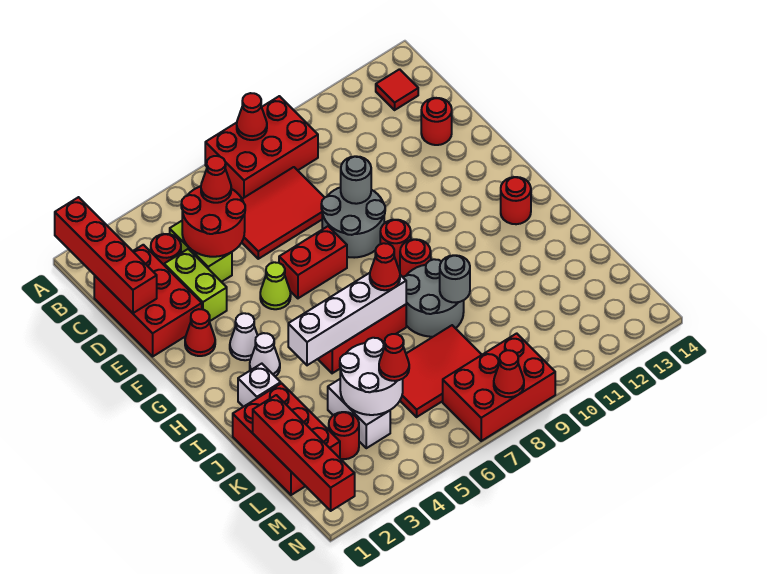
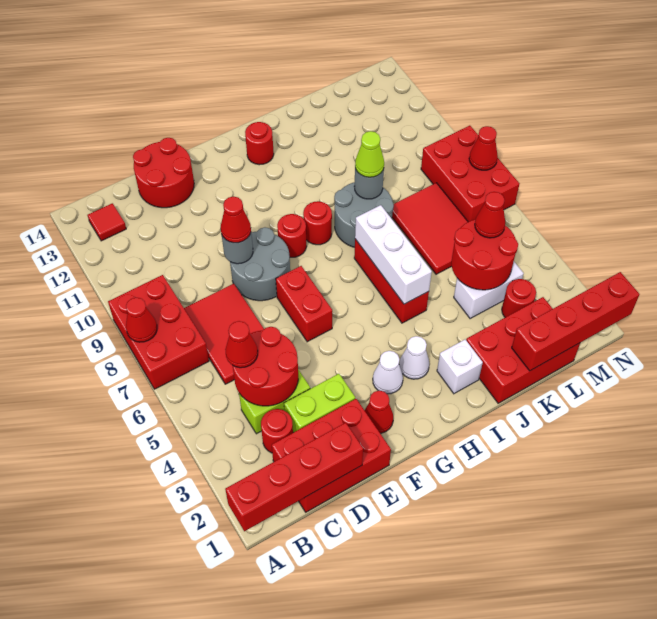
red round brick D13 level 1 -> red round brick D13:E14 level 1
lime cone F5 level 1 -> lime cone J9 level 3
white brick I4:I7 level 2 -> white brick I5:I7 level 2
red cone I7 level 3 -> red cone E9 level 3
white round brick K4:L5 level 2 -> red round brick K4:L5 level 2

